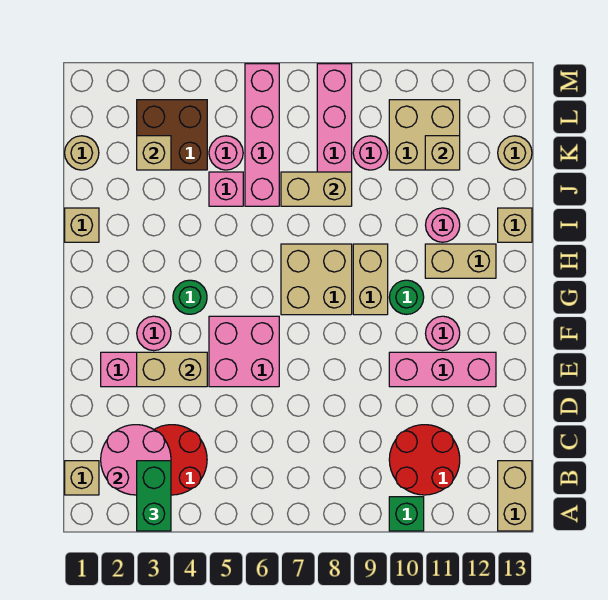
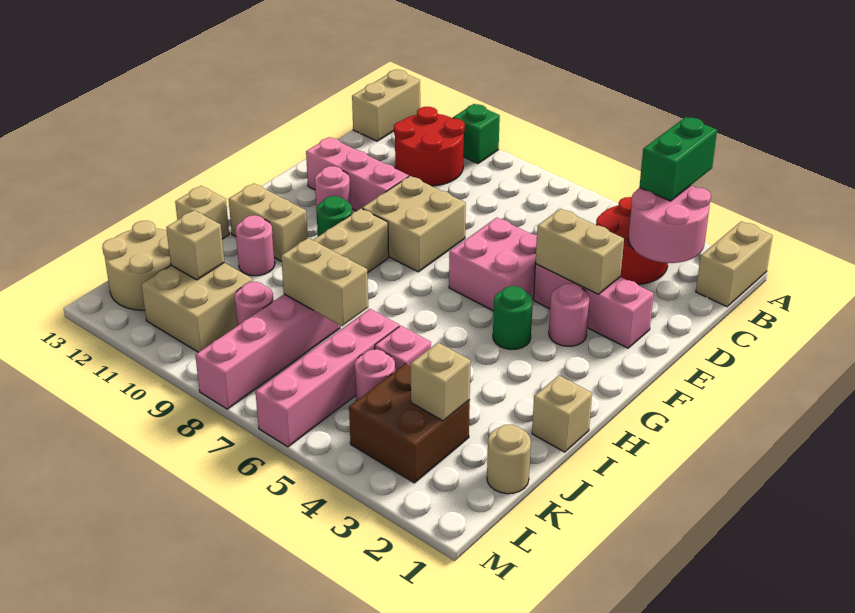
tan brick B1 level 1 -> tan brick A1:B1 level 1
tan brick G7:H8 level 1 -> tan brick E8:F9 level 1
tan round brick K13 level 1 -> tan round brick K12:L13 level 1

